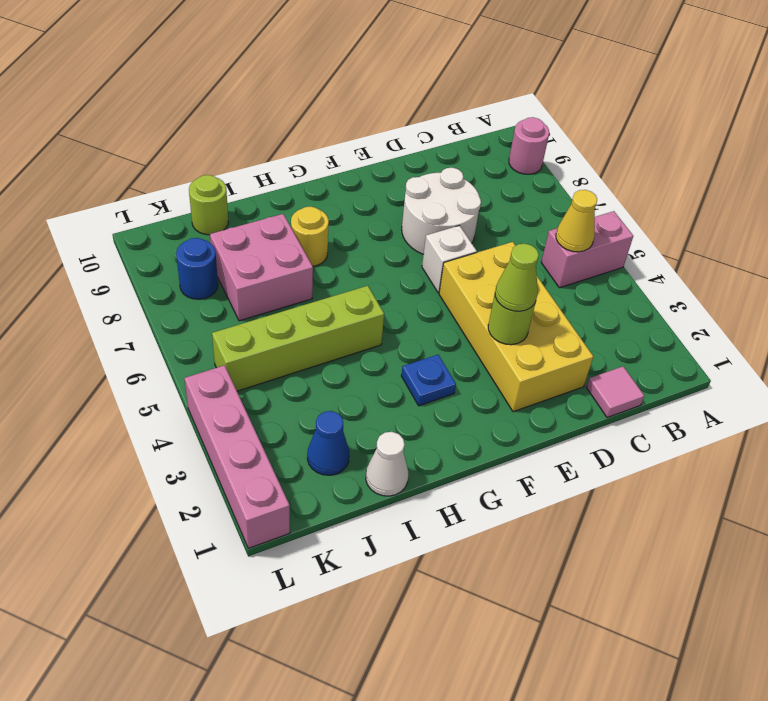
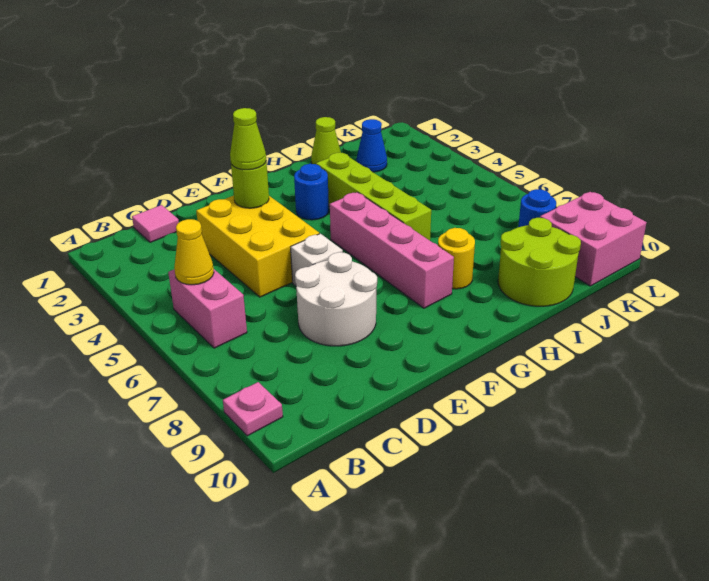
pink brick A5:B5 level 1 -> pink brick B5:B6 level 1
pink round brick A9 level 1 -> pink plate A9 level 1
yellow brick D2:E5 level 1 -> yellow brick D3:E5 level 1
blue plate G3 level 1 -> blue round brick G3 level 1
lime brick H5:K5 level 1 -> lime brick H3:H6 level 1
white cone I1 level 1 -> lime cone I1 level 1
pink brick I7:J8 level 1 -> pink brick K9:L10 level 1
lime round brick J10 level 1 -> lime round brick I9:J10 level 1
pink brick L1:L4 level 1 -> pink brick G5:G8 level 1

